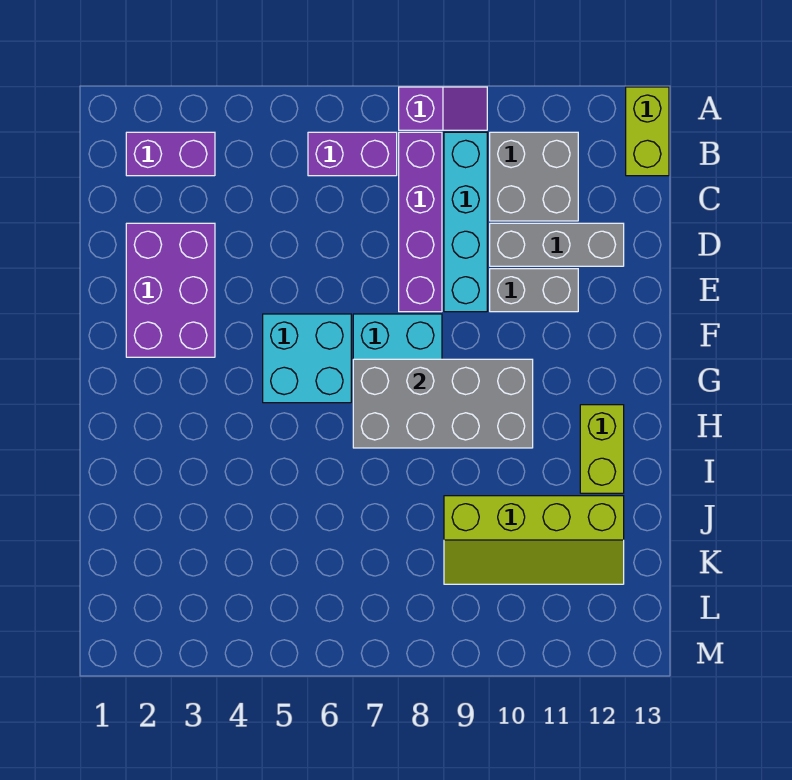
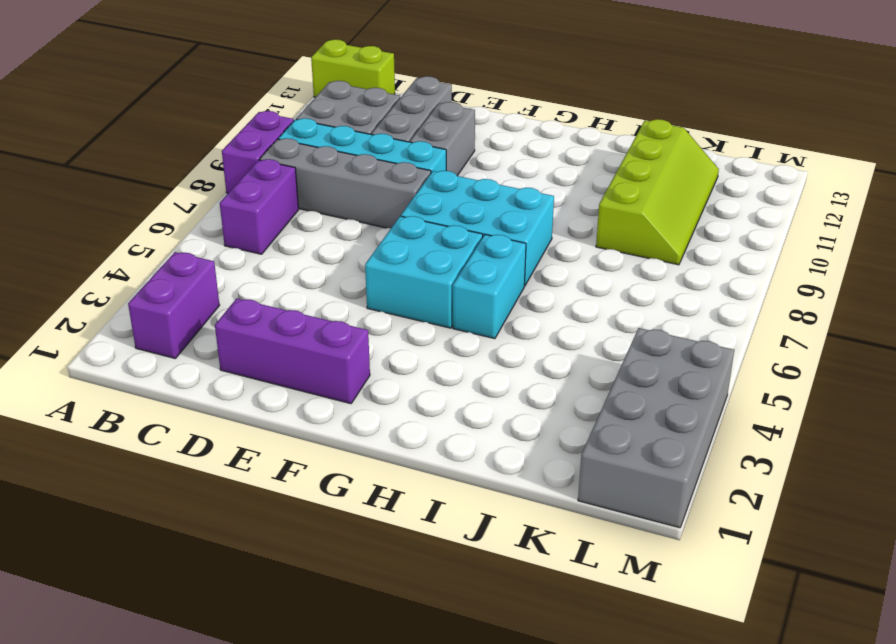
purple slope A8:A9 level 1 top 8 -> purple brick A8:A9 level 1
purple brick B8:E8 level 1 -> grey brick B8:E8 level 1
purple brick D2:F3 level 1 -> purple brick D2:F2 level 1
grey brick G7:H10 level 2 -> grey brick L1:M4 level 1
none -> cyan brick H5:H6 level 1
lime brick H12:I12 level 1 -> none

